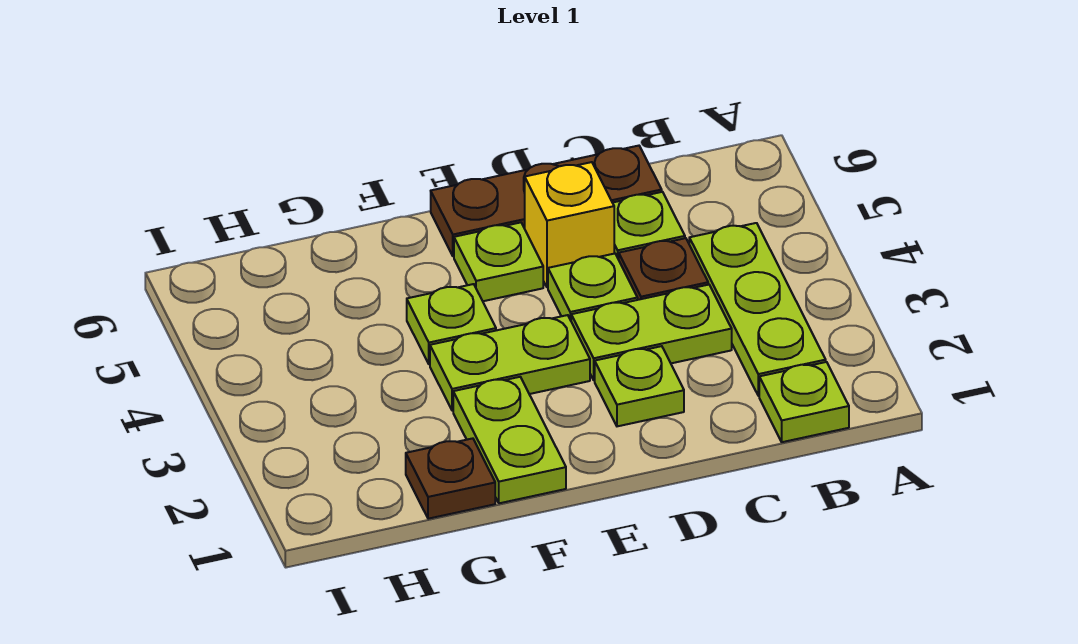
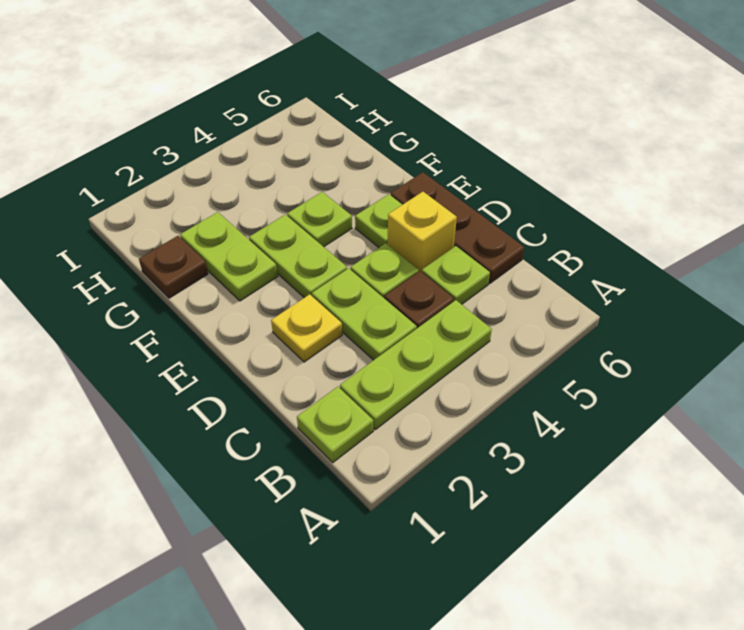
lime plate D2 level 1 -> yellow plate D2 level 1
lime plate F1:F2 level 1 -> lime plate F2:G2 level 1

